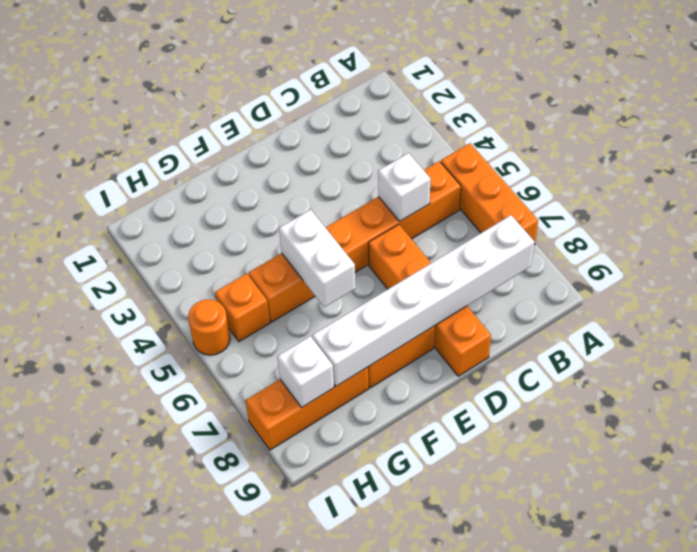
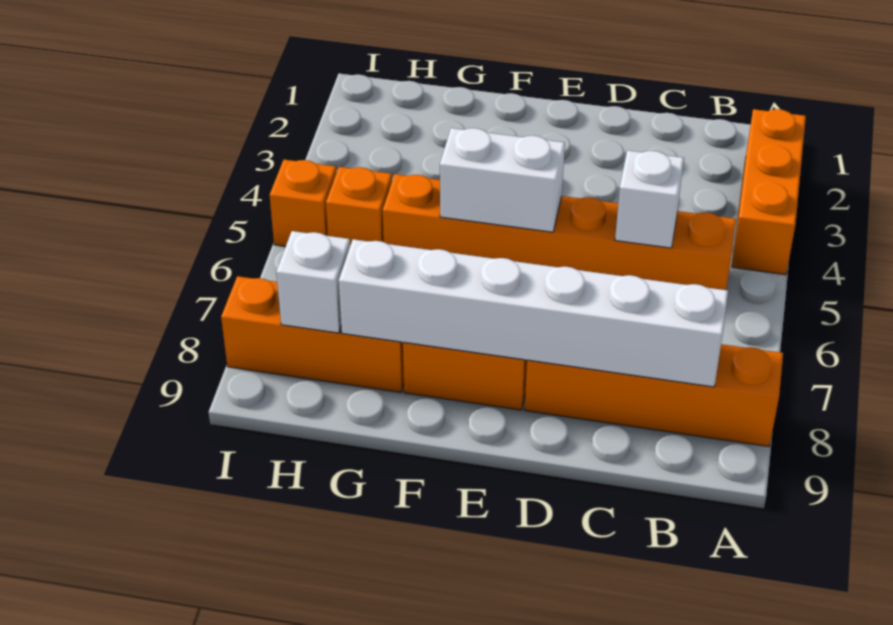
orange brick A5:A7 level 1 -> orange brick A2:A4 level 1
orange brick D6:D9 level 1 -> orange brick A8:D8 level 1
white brick F5:F6 level 2 -> white brick E5:F5 level 2
orange round brick I5 level 1 -> orange brick I5 level 1

